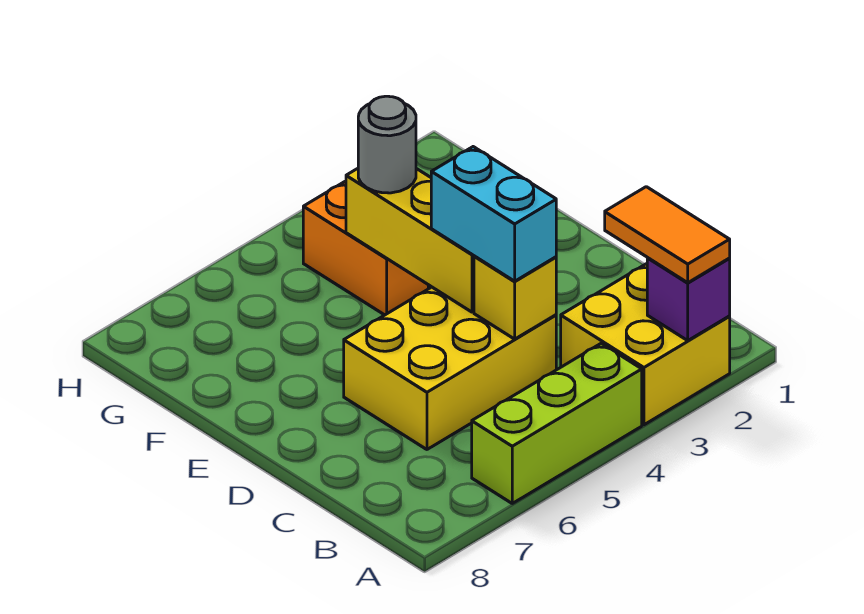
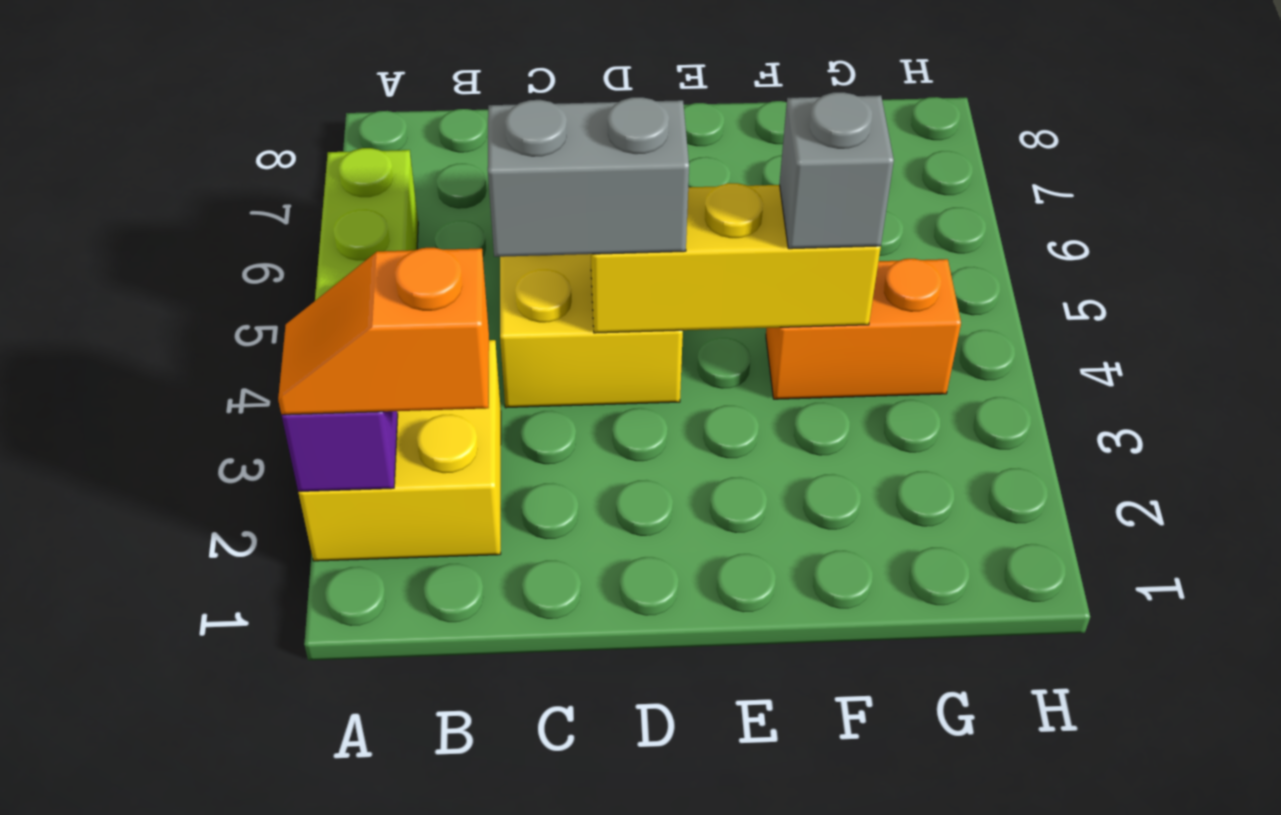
orange tile A2:B2 level 3 -> orange slope A2:B2 level 3 top B
yellow brick C4 level 2 -> none
cyan brick C4:D4 level 3 -> grey brick C4:D4 level 3
grey round brick F4 level 3 -> grey brick F4 level 3

